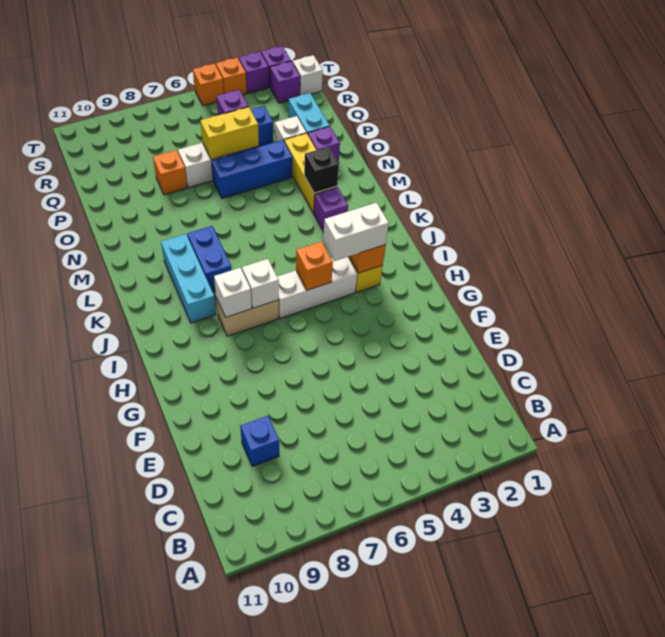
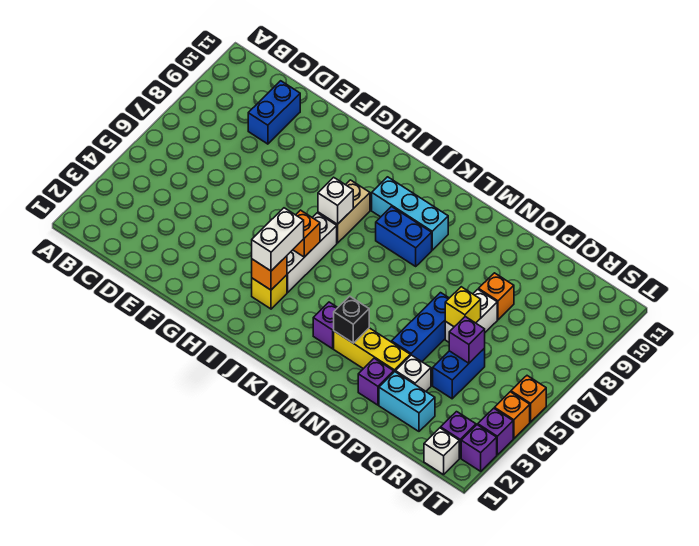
blue brick D9 level 1 -> blue brick D9:D10 level 1
white brick I8 level 2 -> none
yellow brick P5:P6 level 2 -> yellow brick P6 level 2

